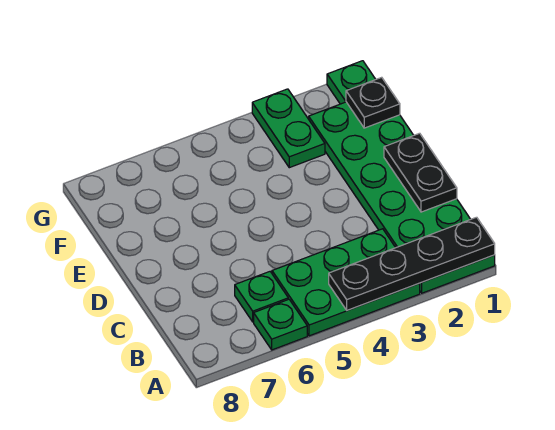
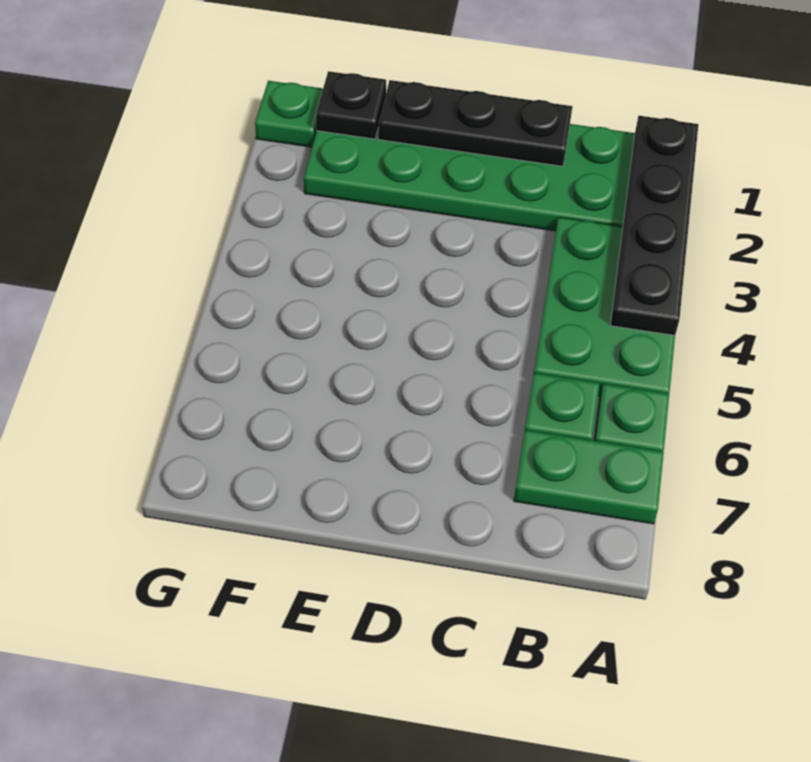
black plate C1:D1 level 2 -> black plate C1:E1 level 2
green plate F3:G3 level 1 -> green plate A7:B7 level 1

